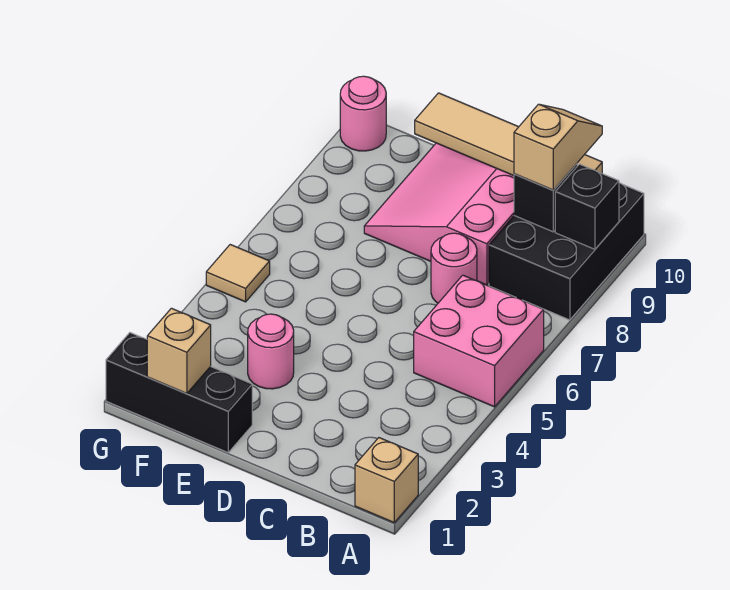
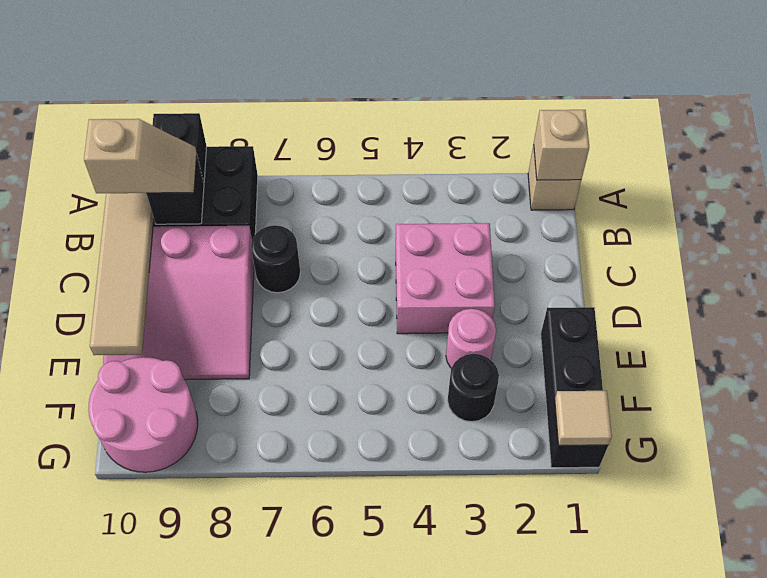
pink brick A5:B6 level 1 -> pink brick C3:D4 level 1
tan slope B9:B10 level 3 top 9 -> tan slope B9:B10 level 3 top 10
pink round brick C7 level 1 -> black round brick C7 level 1
tan brick F1 level 2 -> tan brick A1 level 2
none -> black round brick F3 level 1
tan tile G5 level 1 -> tan tile G1 level 2
pink round brick G10 level 1 -> pink round brick F9:G10 level 1

